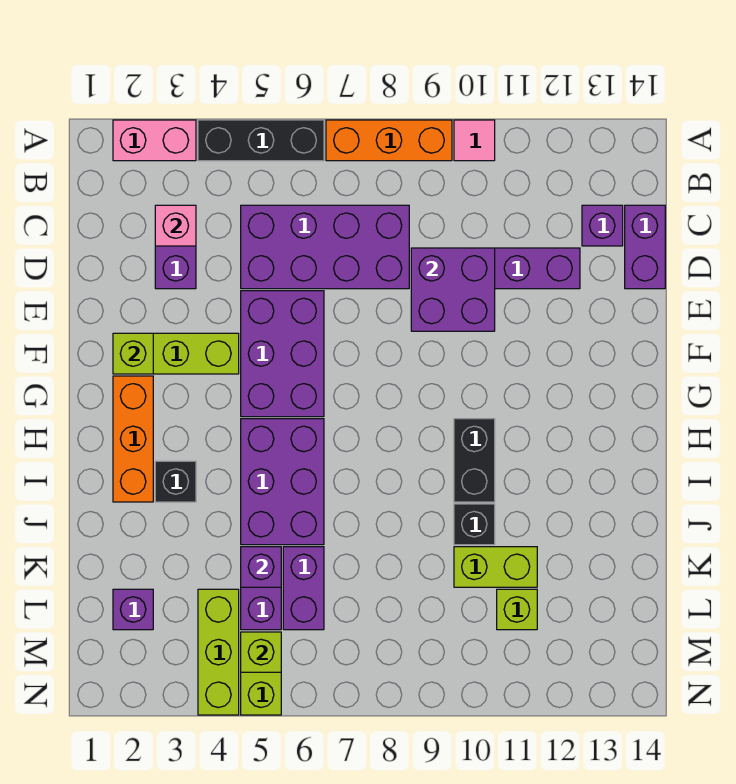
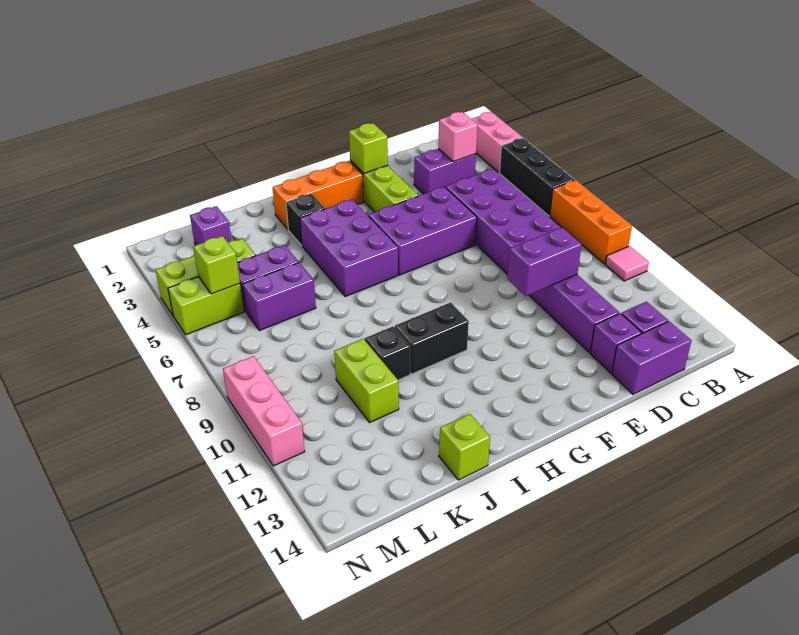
purple brick D9:E10 level 2 -> purple brick D10:E10 level 2
purple brick H5:J6 level 1 -> purple brick H4:I6 level 1
purple brick K5 level 2 -> purple brick D13 level 1
lime brick L11 level 1 -> lime brick J14 level 1
none -> pink brick N9:N11 level 1

